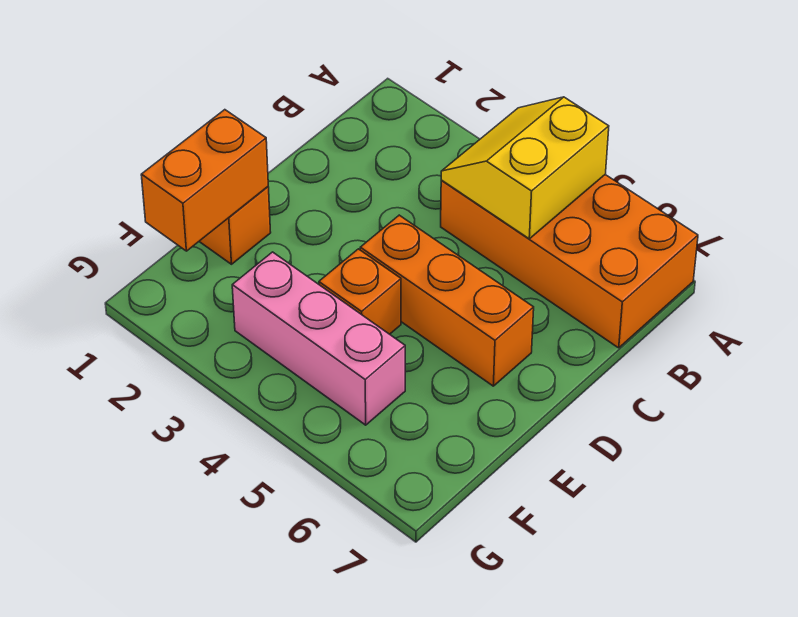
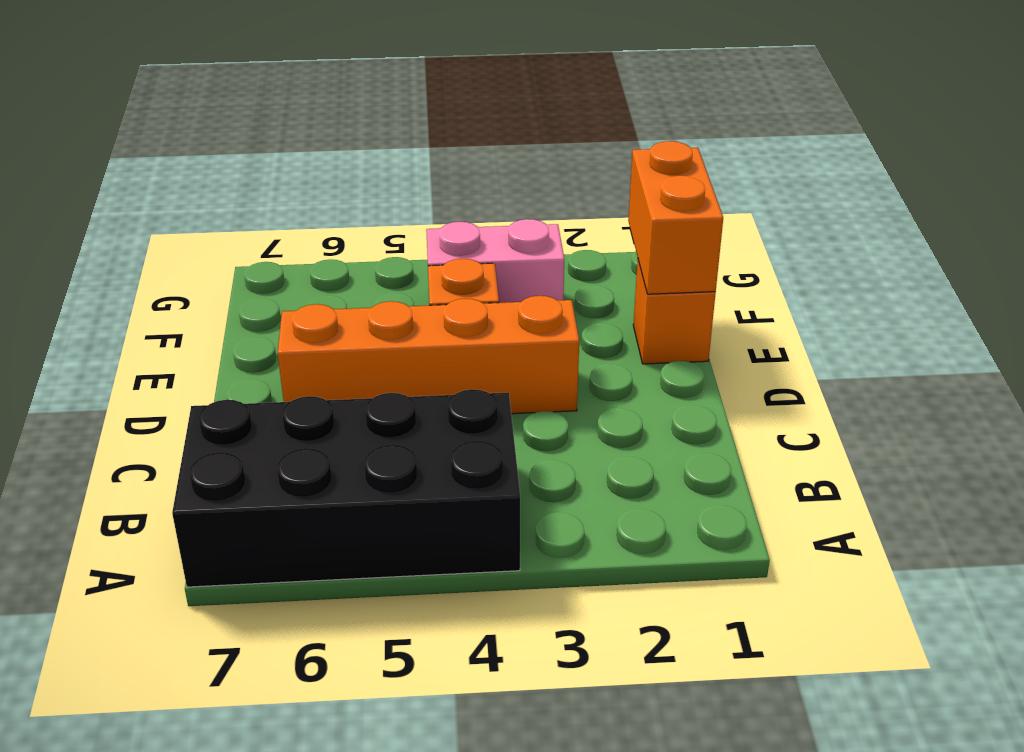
orange brick A4:B7 level 1 -> black brick A4:B7 level 1
yellow slope A4:B5 level 2 top 5 -> none
orange brick D4:D6 level 1 -> orange brick D3:D6 level 1
pink brick F3:F5 level 1 -> pink brick F3:F4 level 1

